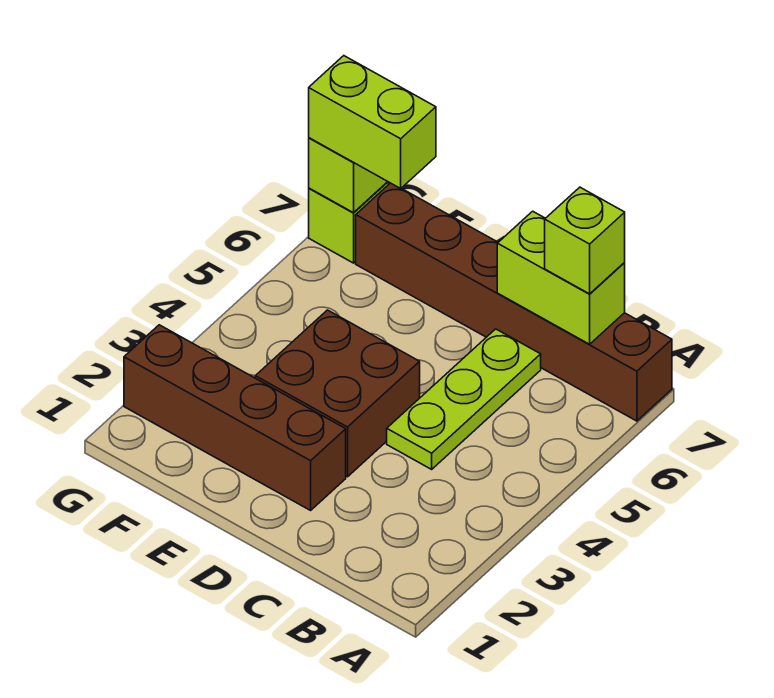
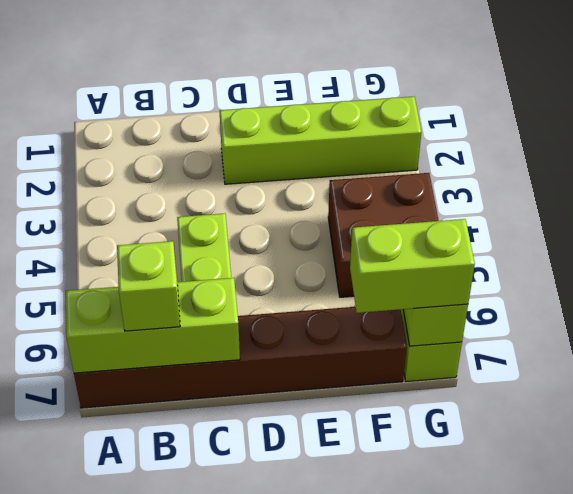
lime brick B7:C7 level 2 -> lime brick A7:C7 level 2
brown brick D2:G2 level 1 -> lime brick D2:G2 level 1
brown brick D3:E4 level 1 -> brown brick F4:G5 level 1

